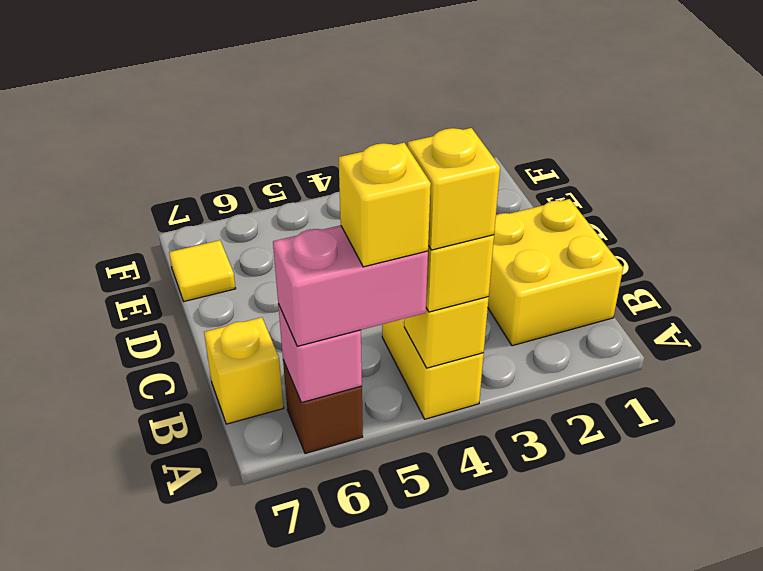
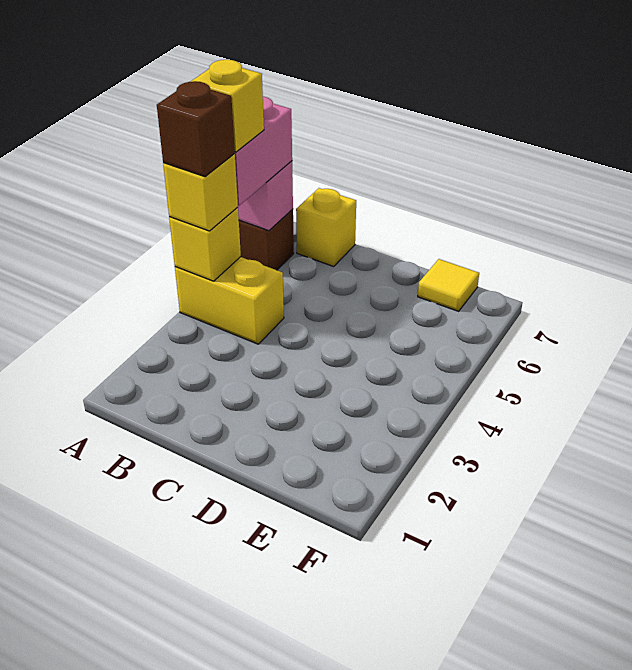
yellow brick A4 level 4 -> brown brick A4 level 4
yellow brick B1:C2 level 1 -> none

